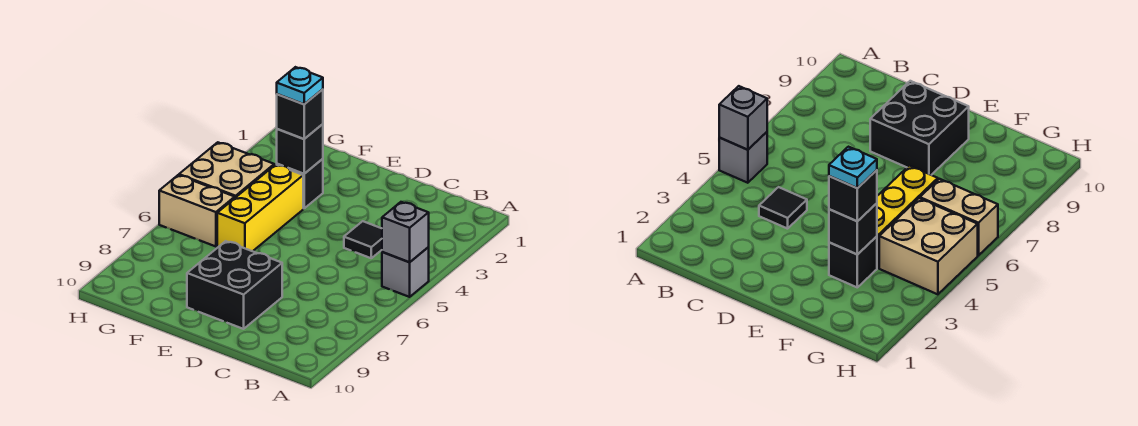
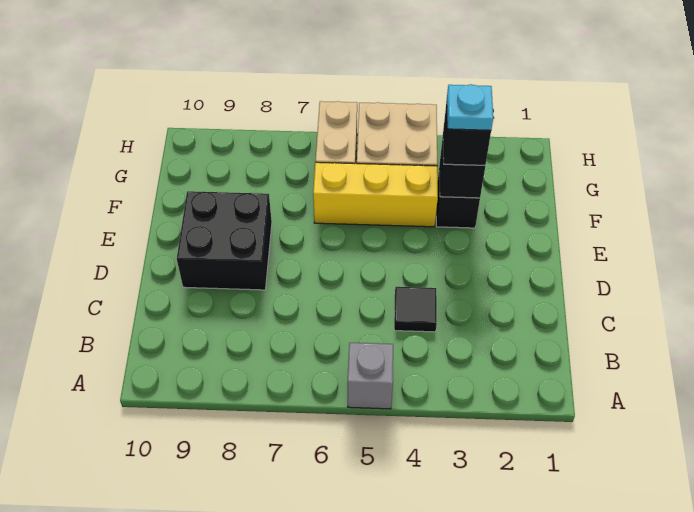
grey brick A5 level 2 -> none

